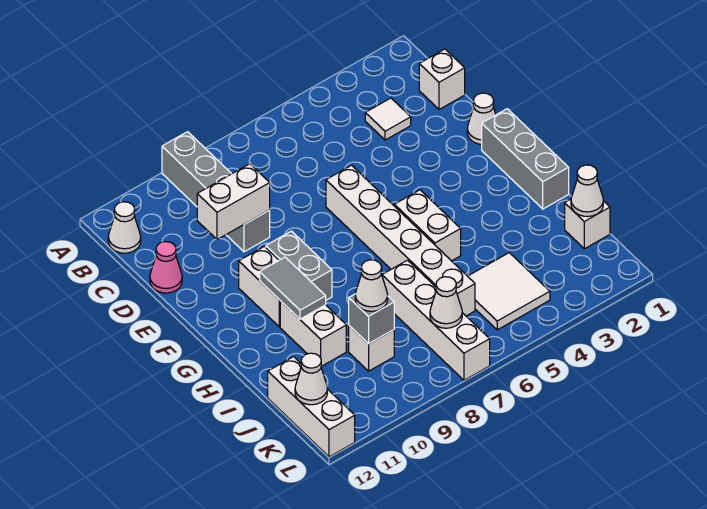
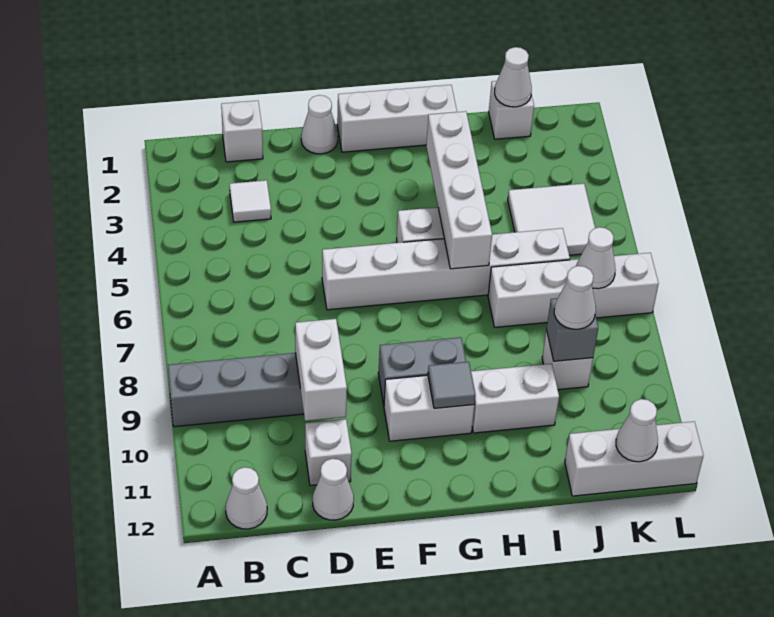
none -> white brick D11 level 1
pink cone D12 level 1 -> white cone D12 level 1
grey brick F1:H1 level 1 -> white brick F1:H1 level 1
grey tile G10:H10 level 2 -> grey tile G10 level 2
none -> white brick H3:H6 level 2

